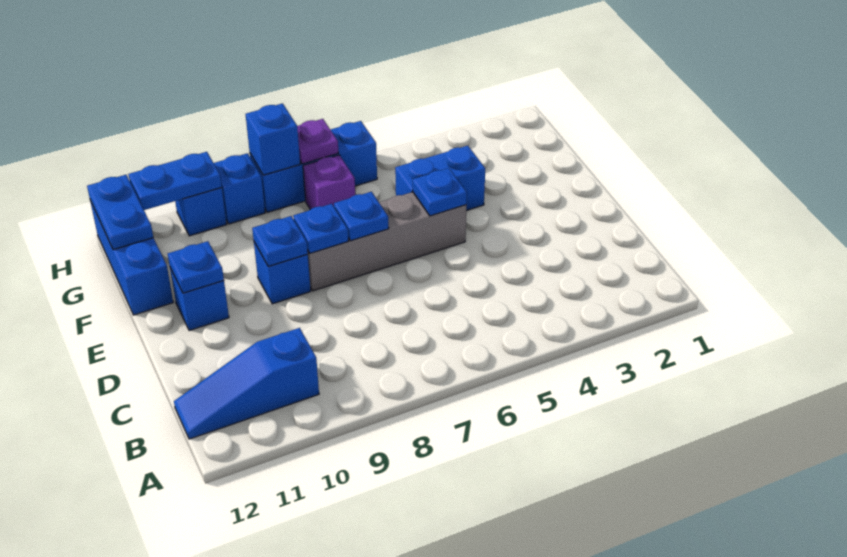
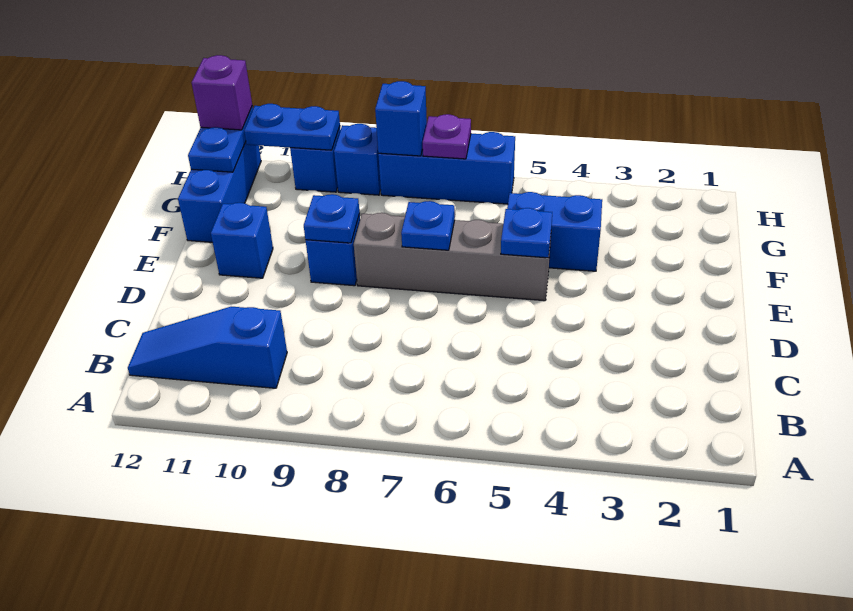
blue plate E8 level 2 -> none
blue plate E11 level 2 -> none
purple brick G7 level 1 -> purple brick H12 level 3

